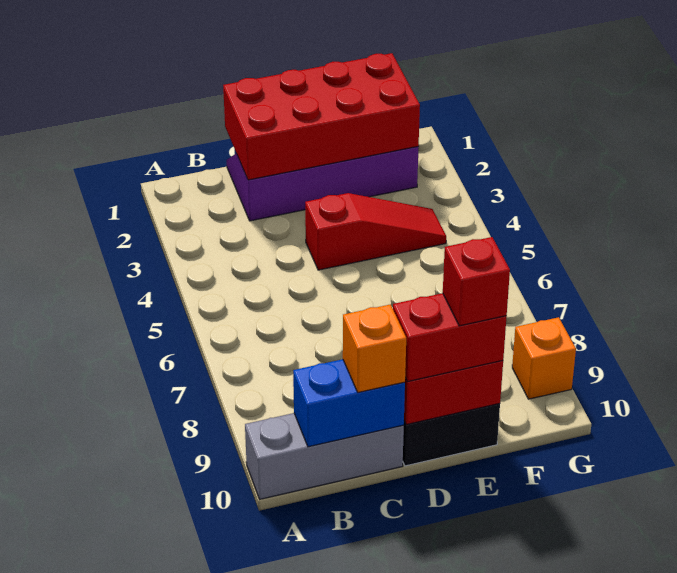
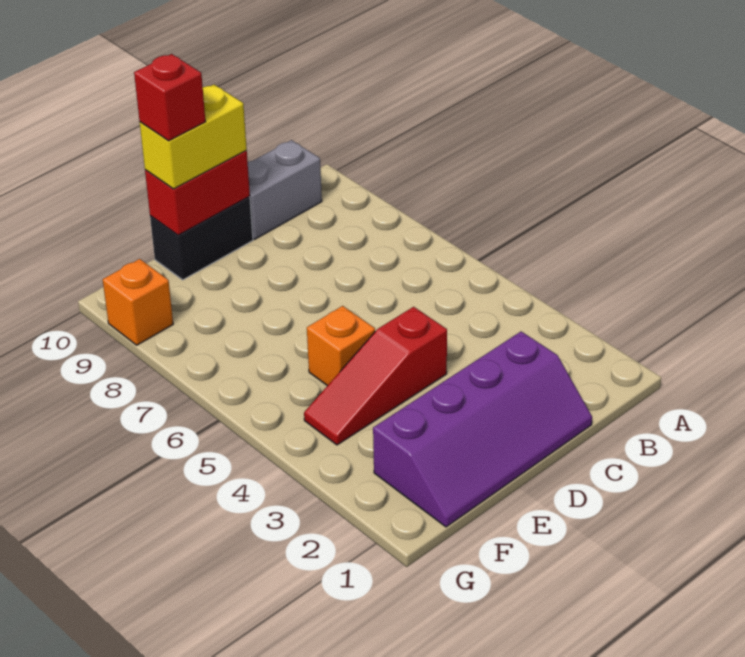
grey brick A10:C10 level 1 -> grey brick B10:C10 level 1
blue brick B10:C10 level 2 -> none
red brick C1:F2 level 2 -> none
orange brick C10 level 3 -> orange brick E5 level 1
red brick D10:E10 level 3 -> yellow brick D10:E10 level 3

